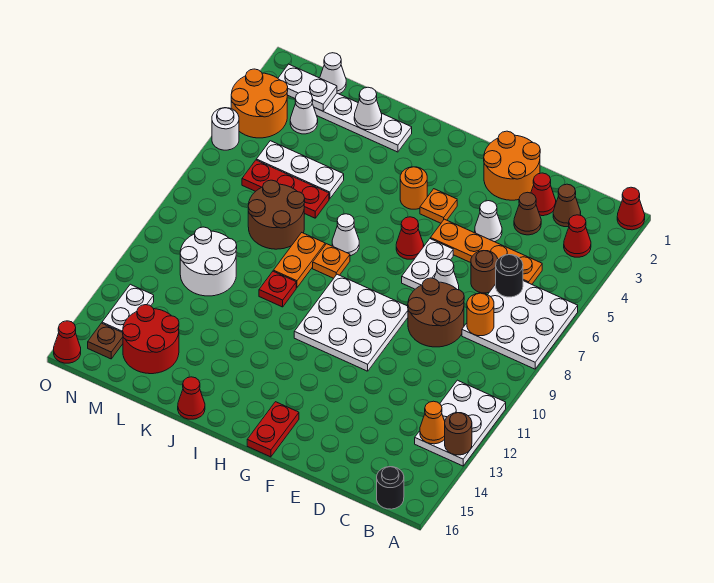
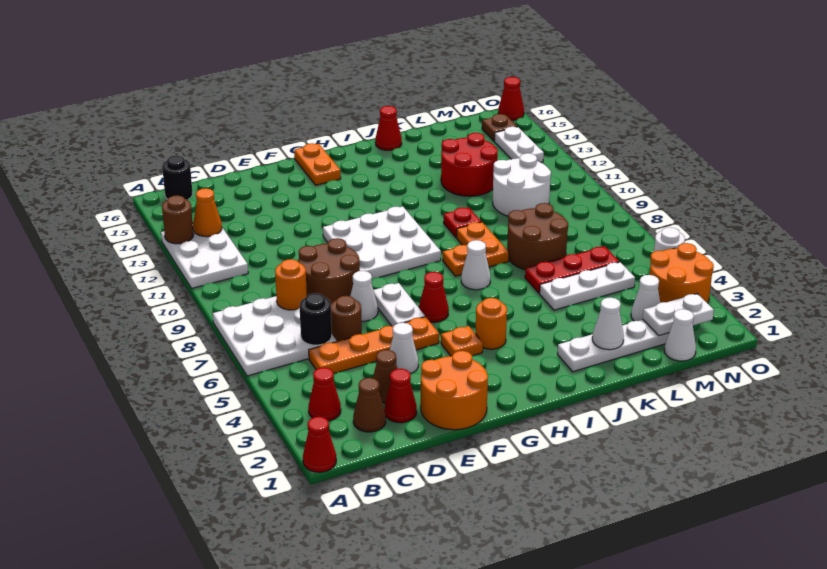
red plate G15:G16 level 1 -> orange plate G15:G16 level 1
red round brick L14:M15 level 1 -> red round brick K12:L13 level 1

